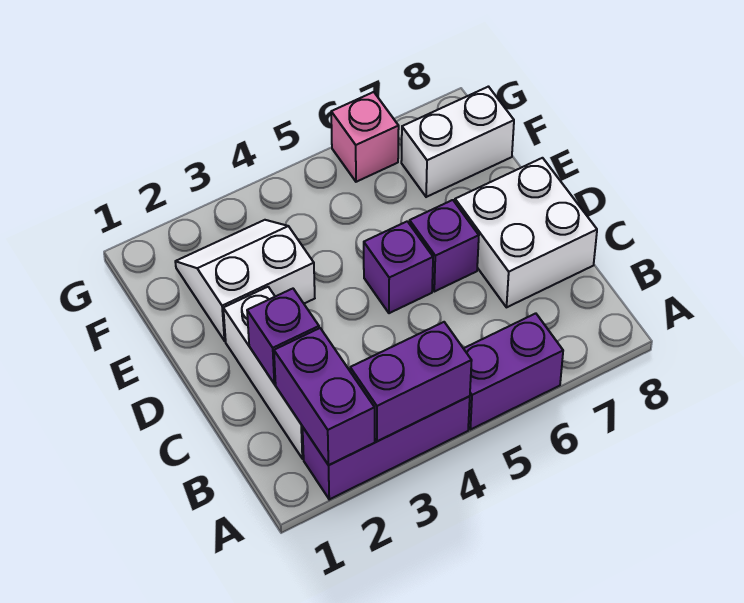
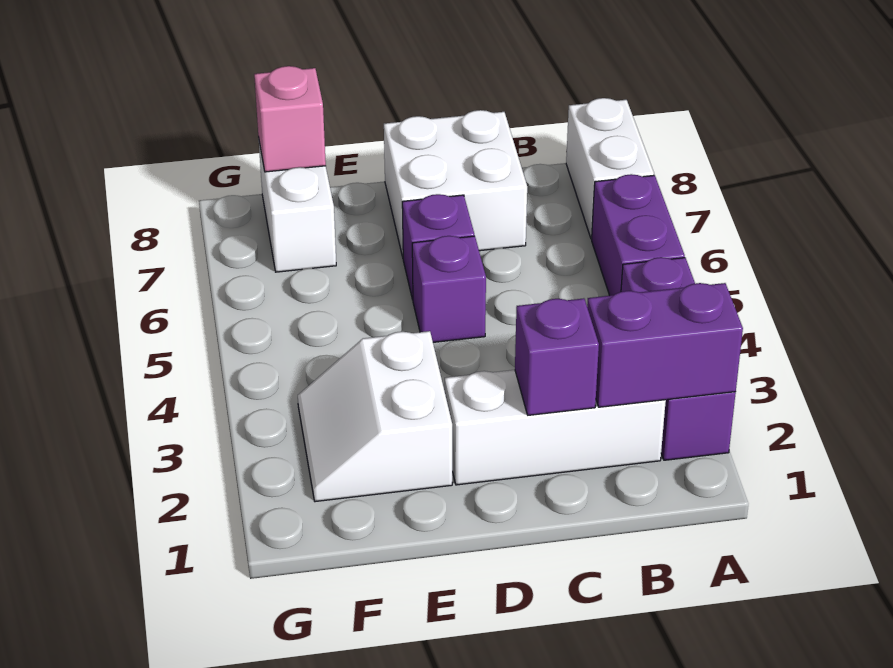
purple brick A3:A4 level 2 -> none
none -> white brick A7:A8 level 1
pink brick G6 level 1 -> pink brick F8 level 2

